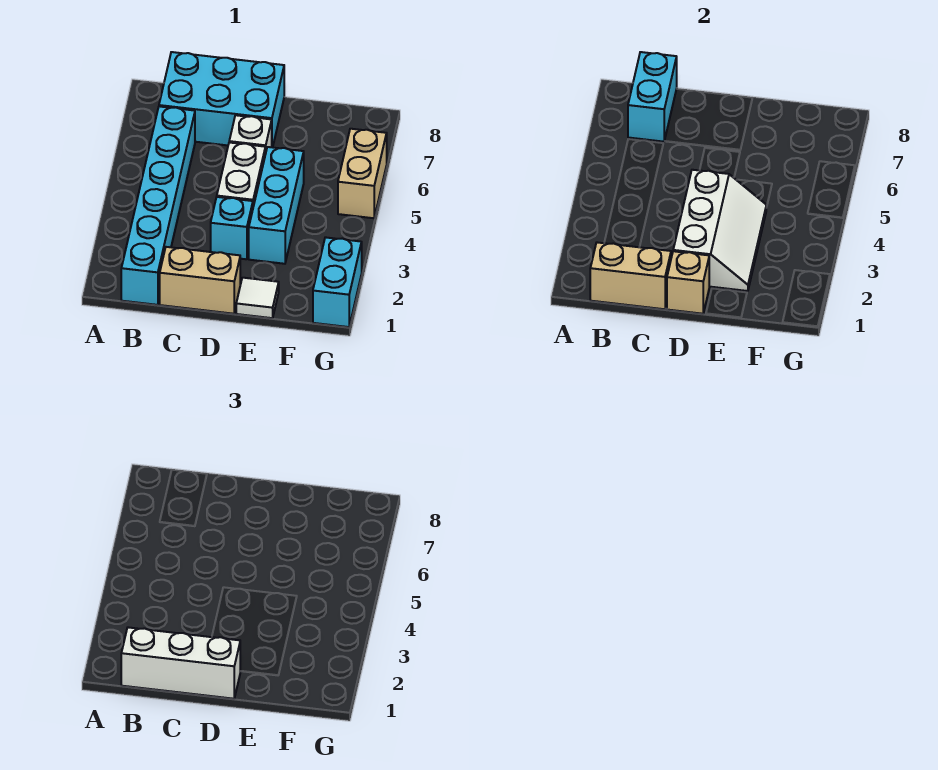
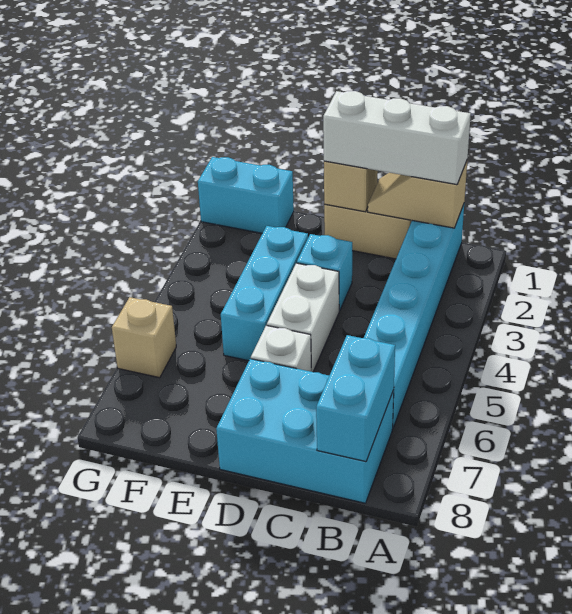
tan brick B1:C1 level 2 -> tan slope B1:C1 level 2 top B
white slope D2:E4 level 2 top D -> none
white tile E1 level 1 -> none
cyan brick G1:G2 level 1 -> cyan brick F1:G1 level 1
tan brick G5:G6 level 1 -> tan brick G6 level 1

